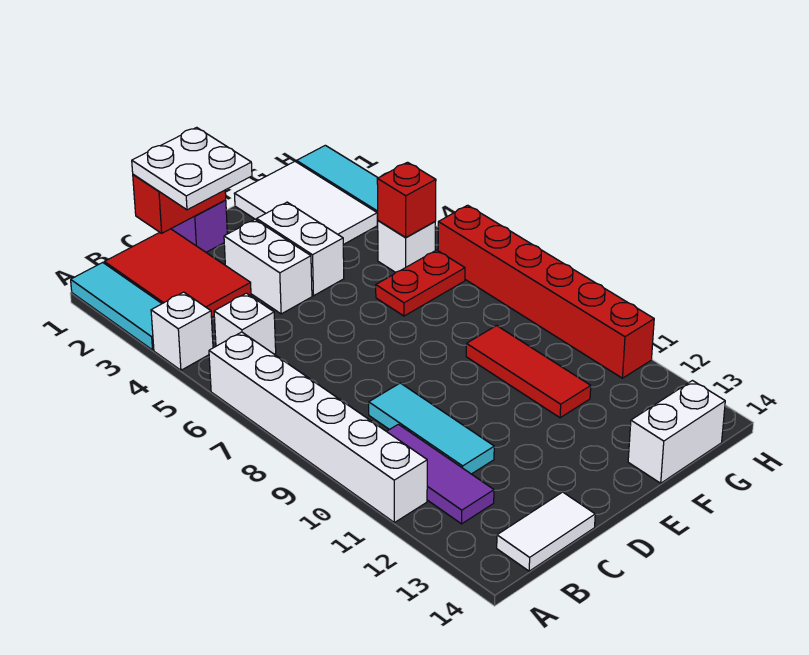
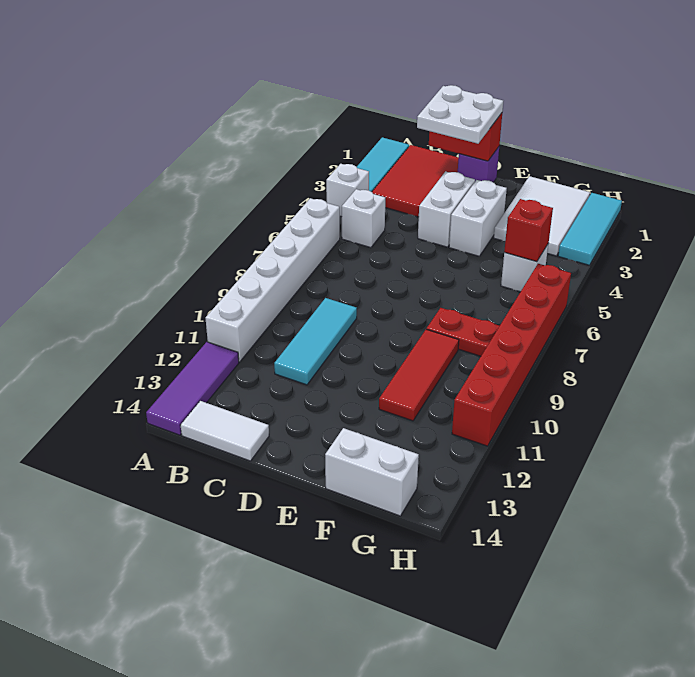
purple tile B10:B12 level 1 -> purple tile A12:A14 level 1
red plate F6:G6 level 1 -> red plate F8:G8 level 1

